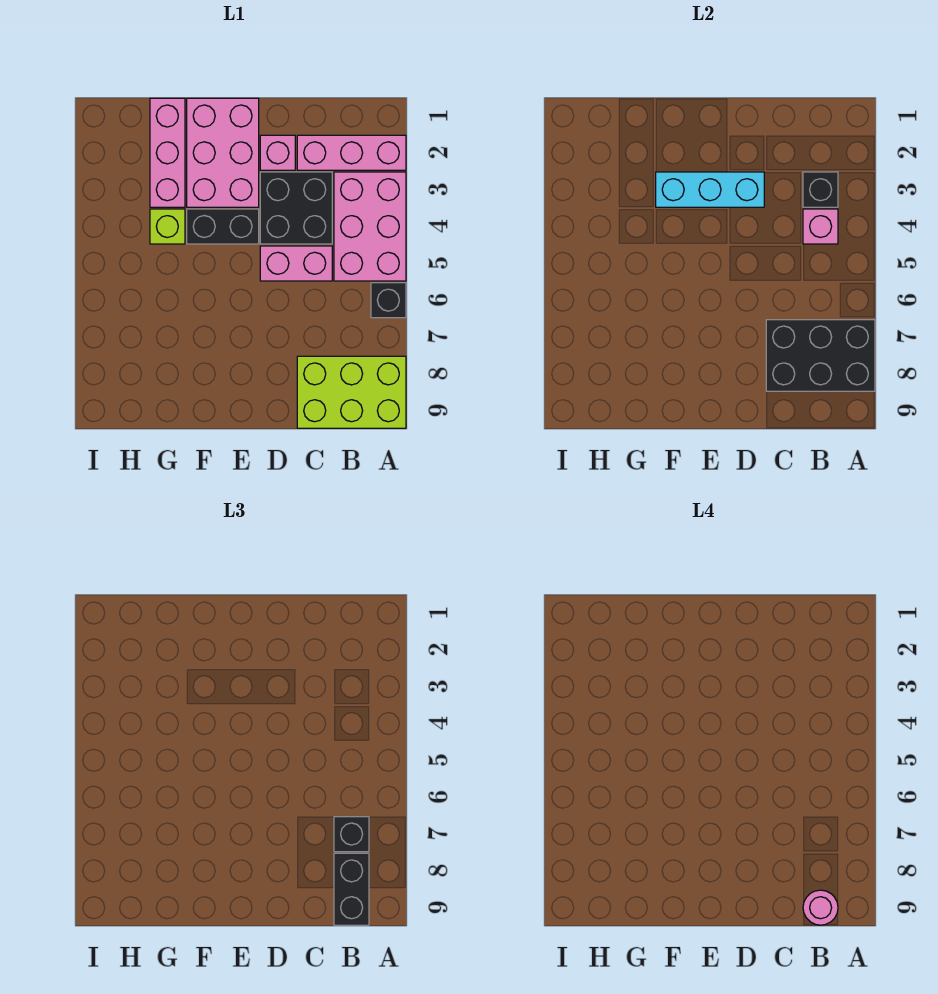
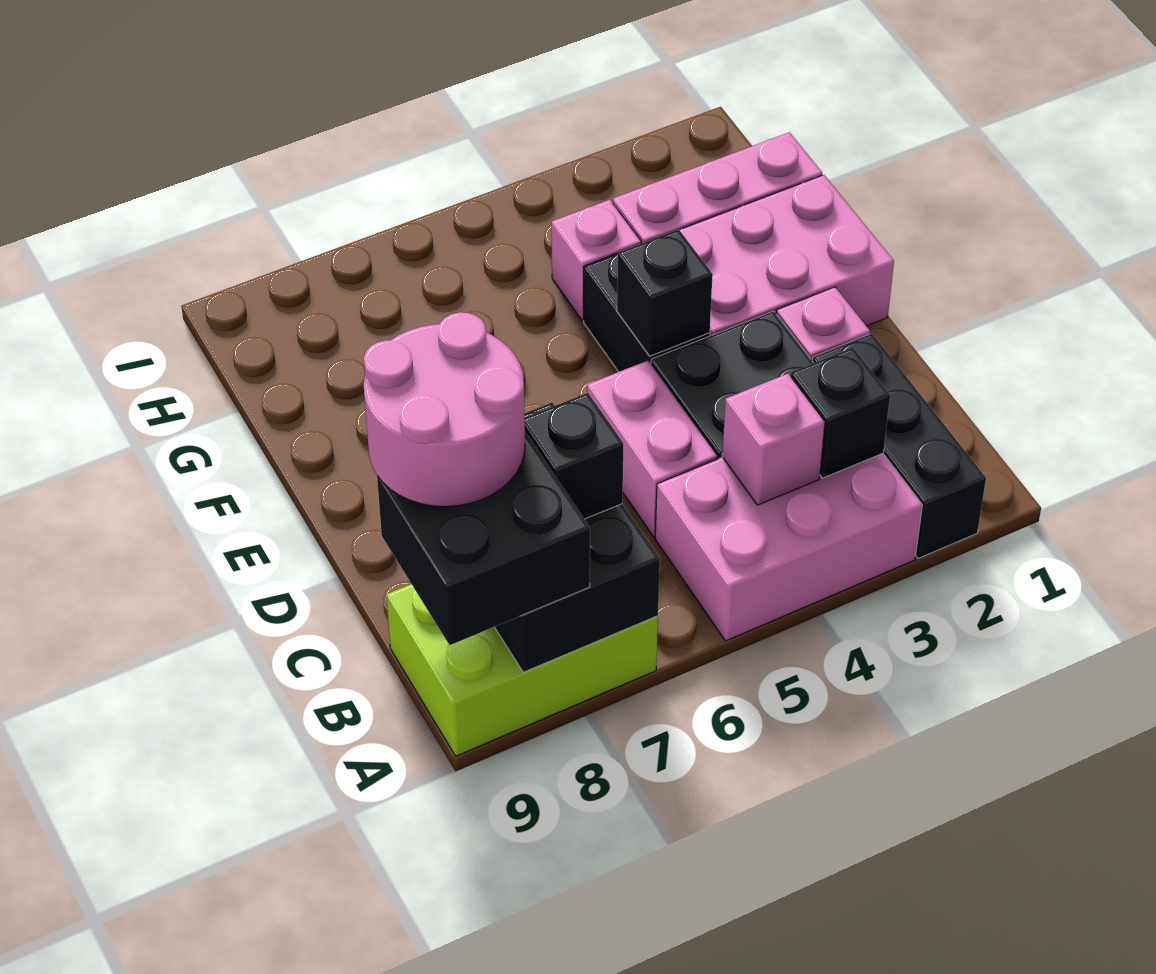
pink brick A2:C2 level 1 -> black brick A2:C2 level 1
black brick A6 level 1 -> black brick E4 level 2
lime brick A8:C9 level 1 -> lime brick A7:B9 level 1
black brick B8:B9 level 3 -> black brick A8:B9 level 3
pink round brick B9 level 4 -> pink round brick B8:C9 level 4
cyan brick D3:F3 level 2 -> none
lime brick G4 level 1 -> pink brick G4 level 1

